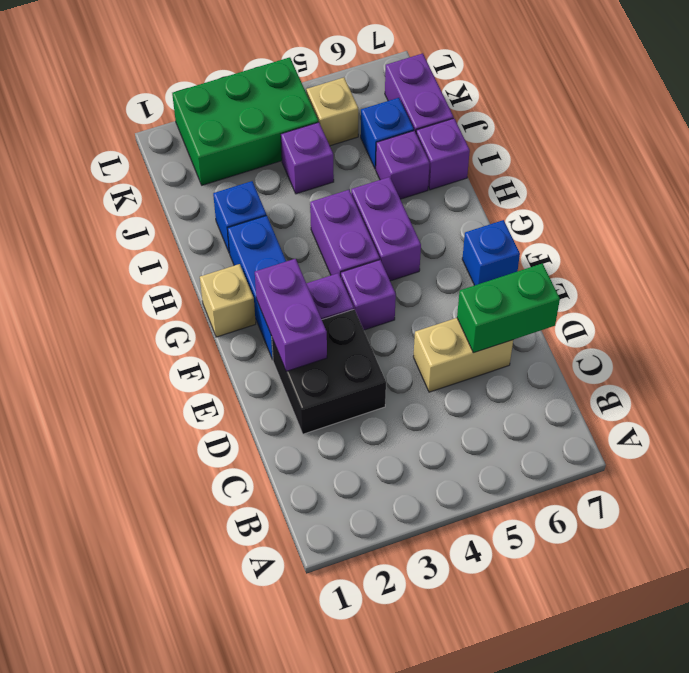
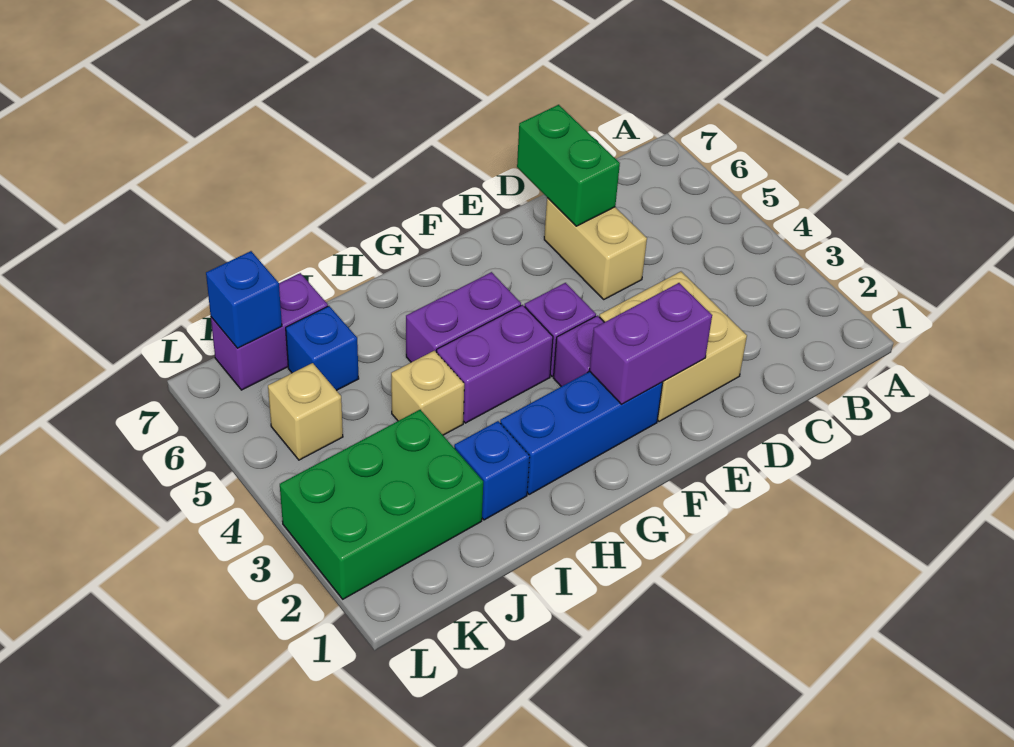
black brick D2:E3 level 1 -> tan brick D2:E3 level 1
blue brick F7 level 1 -> blue brick K7 level 2
tan brick G1 level 1 -> tan brick I4 level 1
purple brick I6 level 1 -> none
purple brick I7 level 1 -> none
purple brick J4 level 1 -> none
green brick K2:L4 level 1 -> green brick J2:L3 level 1

